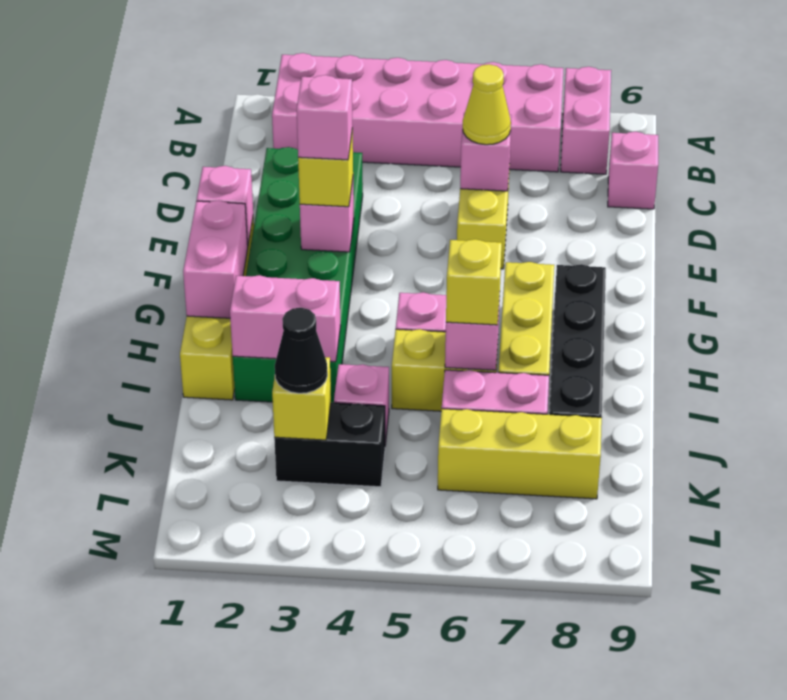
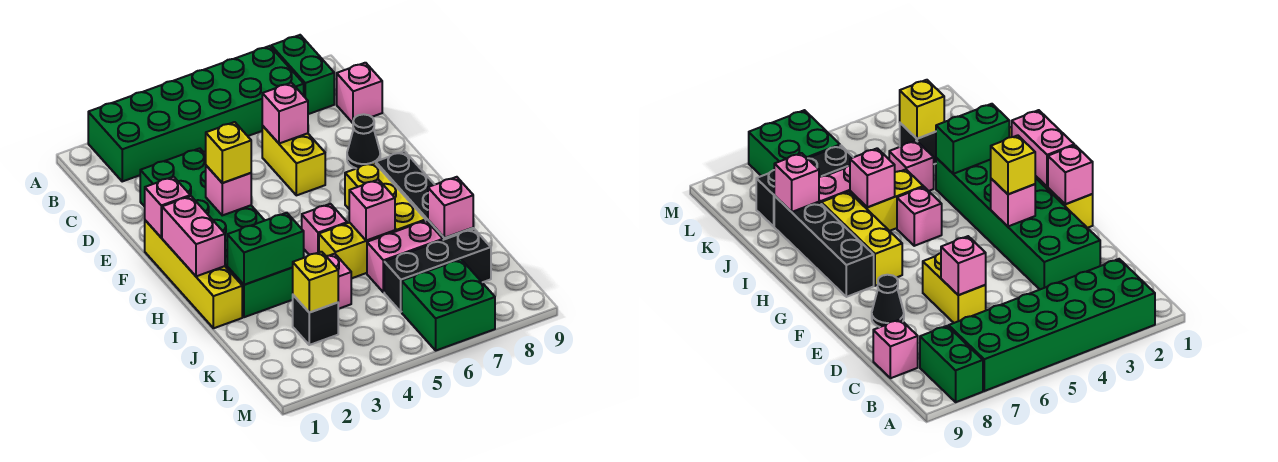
pink brick A2:B7 level 1 -> green brick A2:B7 level 1
pink brick A8:B8 level 1 -> green brick A8:B8 level 1
yellow cone D6 level 3 -> none
pink brick F3 level 4 -> pink brick J8 level 2
pink brick I2:I3 level 2 -> green brick I2:I3 level 2
yellow brick I6 level 3 -> none
black brick K3:K4 level 1 -> black brick K3 level 1
black cone K3 level 3 -> black cone E8 level 1
yellow brick K6:K8 level 1 -> black brick K6:K8 level 1
none -> green brick L6:M7 level 1

